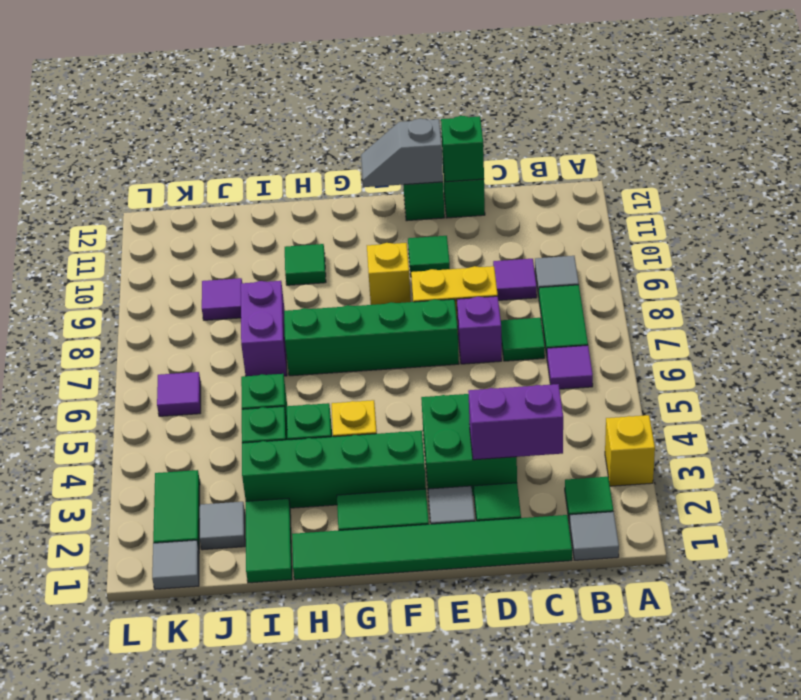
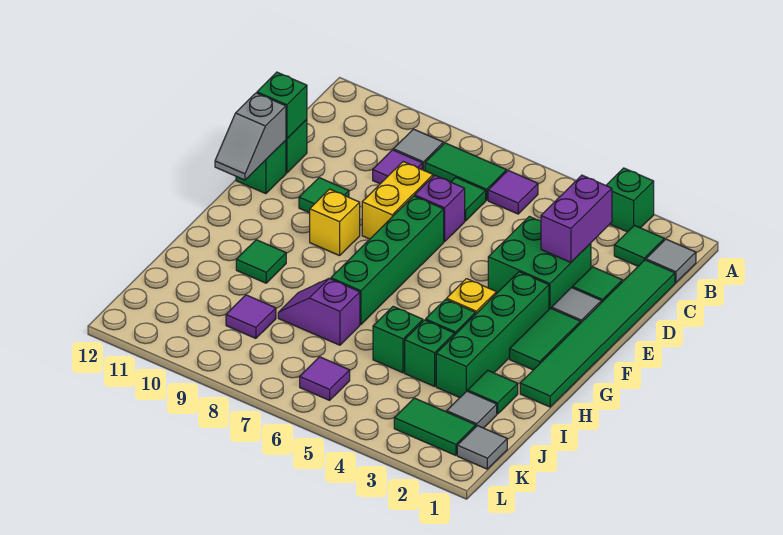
yellow brick A3 level 1 -> green brick A3 level 1
green tile I1:I2 level 1 -> green tile I2 level 1
purple brick I7:I8 level 1 -> purple slope I7:I8 level 1 top 7

